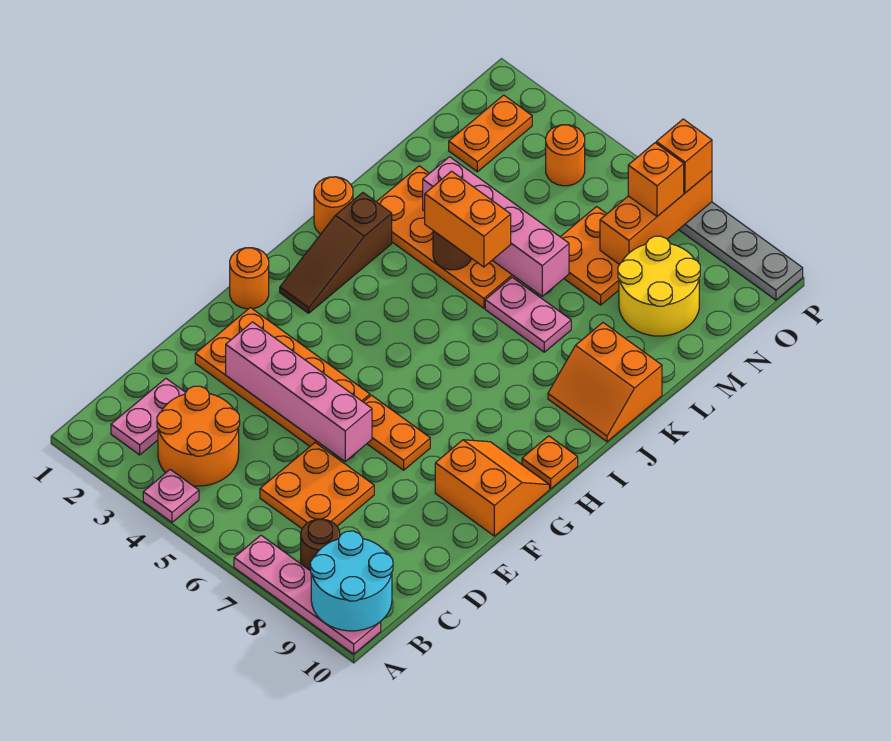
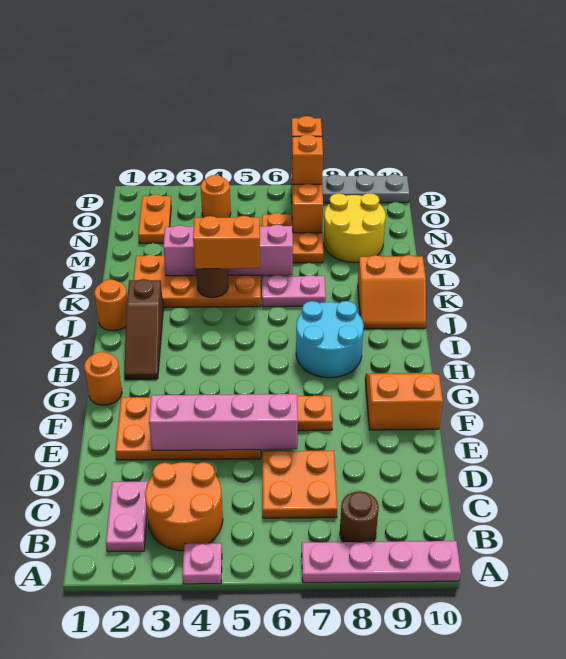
cyan round brick A9:B10 level 2 -> cyan round brick H7:I8 level 1
orange plate H10 level 1 -> none

